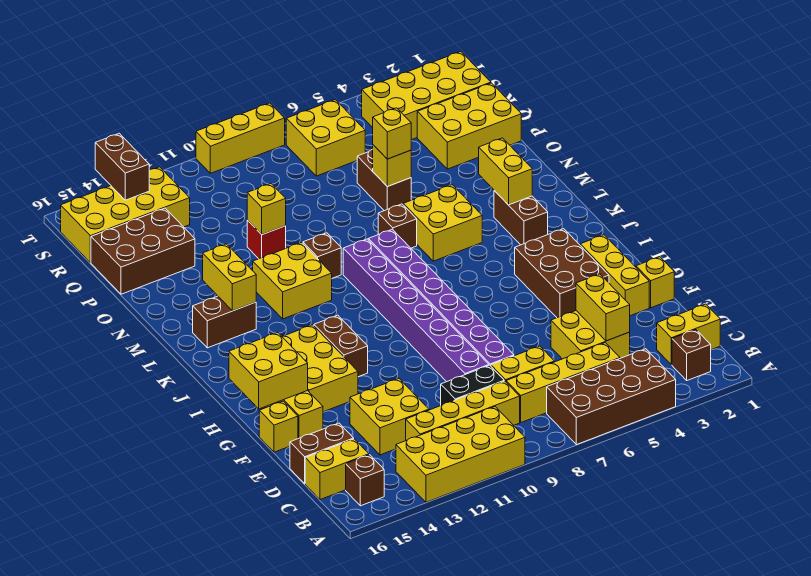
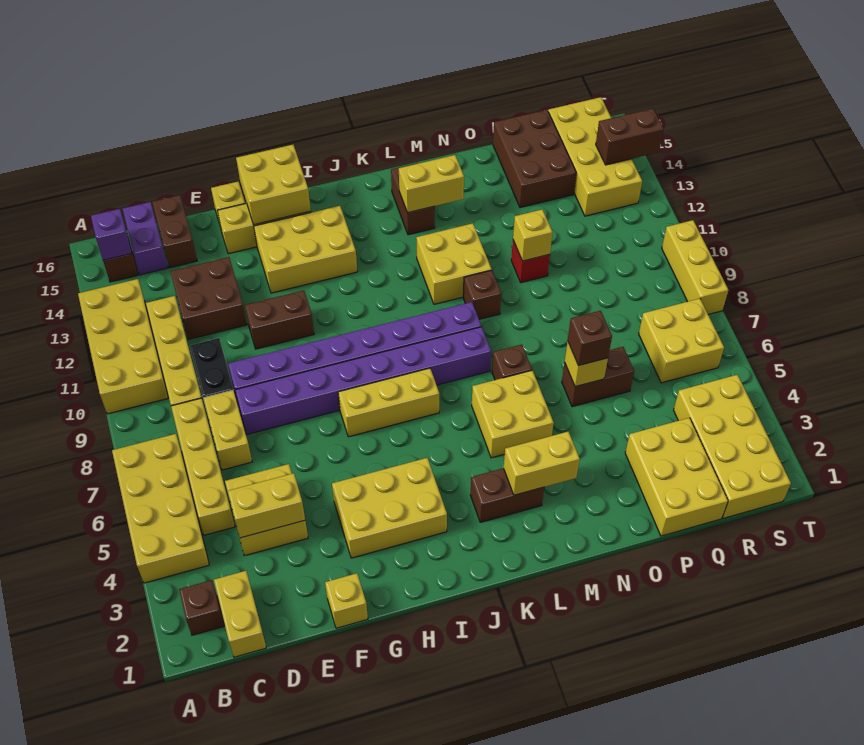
brown brick A4:B7 level 1 -> yellow brick A4:B7 level 1
none -> purple brick B15 level 2
yellow brick C15:C16 level 1 -> purple brick C15:C16 level 1
yellow brick D12:E13 level 1 -> brown brick D12:E13 level 1
yellow brick F2:H2 level 1 -> yellow brick H7:J7 level 1
brown brick G3:I4 level 1 -> yellow brick G3:I4 level 1
brown brick H12:I12 level 1 -> brown brick F11:G11 level 1
yellow brick O6 level 3 -> brown brick O6 level 3

